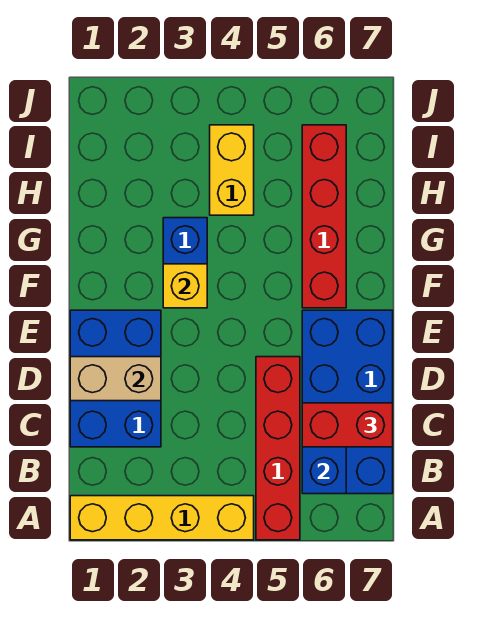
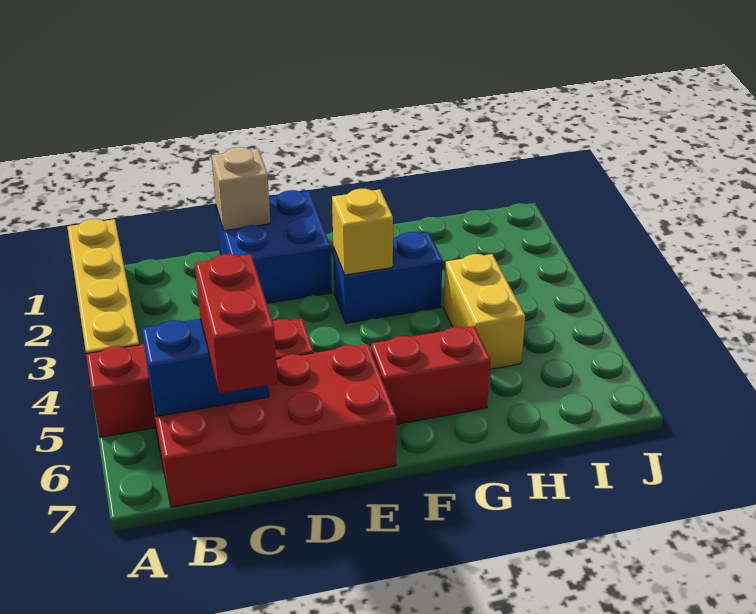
blue brick B6:E7 level 1 -> red brick B6:E7 level 1
blue brick C1:E2 level 1 -> blue brick D1:E2 level 1
tan brick D1:D2 level 2 -> tan brick D1 level 2
red brick F6:I6 level 1 -> red brick F6:G6 level 1
yellow brick H4:I4 level 1 -> yellow brick H4:H5 level 1

